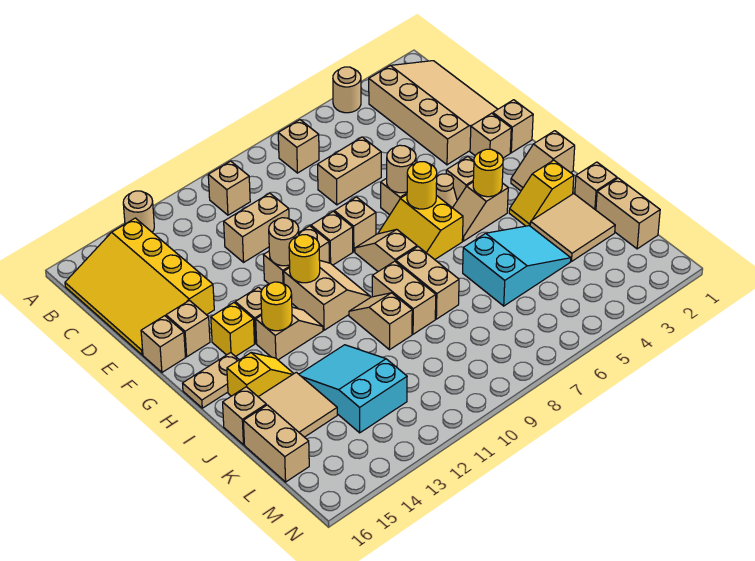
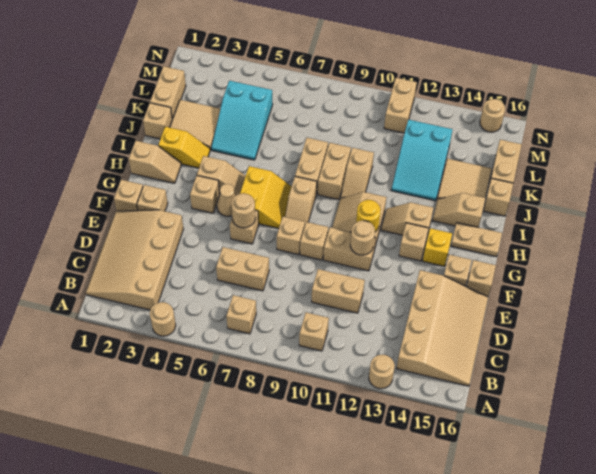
yellow slope B14:E16 level 1 top 14 -> tan slope B14:E16 level 1 top 14
yellow round brick G6 level 2 -> none
yellow round brick H4 level 2 -> none
yellow round brick H13 level 2 -> none
yellow slope I14:I15 level 1 top 15 -> tan slope I14:I15 level 1 top 15
cyan slope J4:K6 level 1 top 6 -> cyan slope J4:L5 level 1 top L
none -> tan brick M11:N11 level 1
none -> tan round brick N15 level 1

